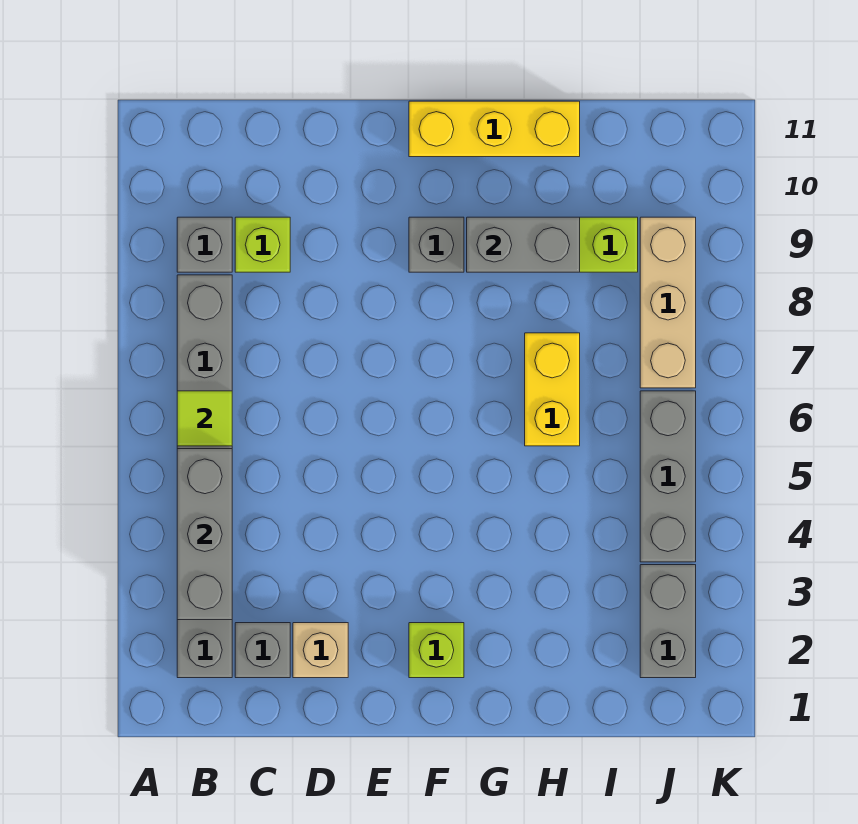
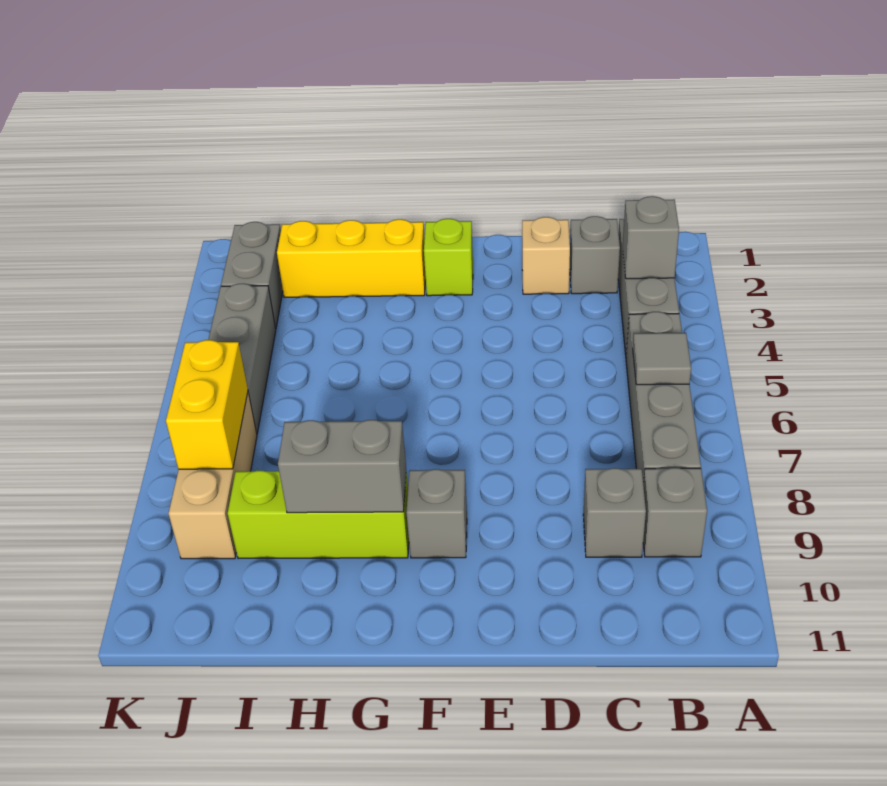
grey brick B3:B5 level 2 -> grey brick B3 level 2
lime tile B6 level 2 -> grey tile B6 level 2
lime brick C9 level 1 -> grey brick C9 level 1
yellow brick F11:H11 level 1 -> yellow brick G2:I2 level 1
yellow brick H6:H7 level 1 -> yellow brick J7:J8 level 2

